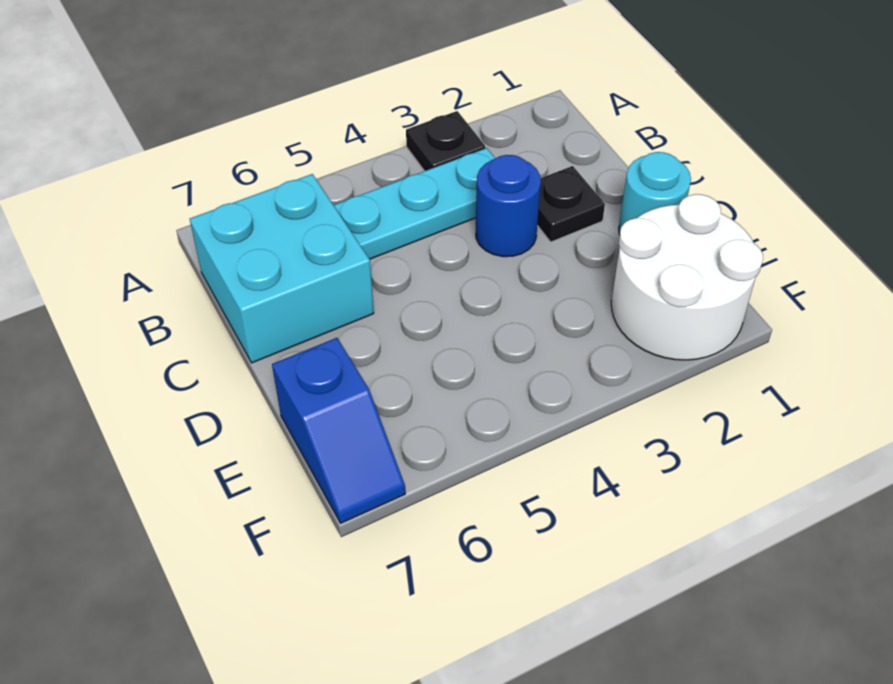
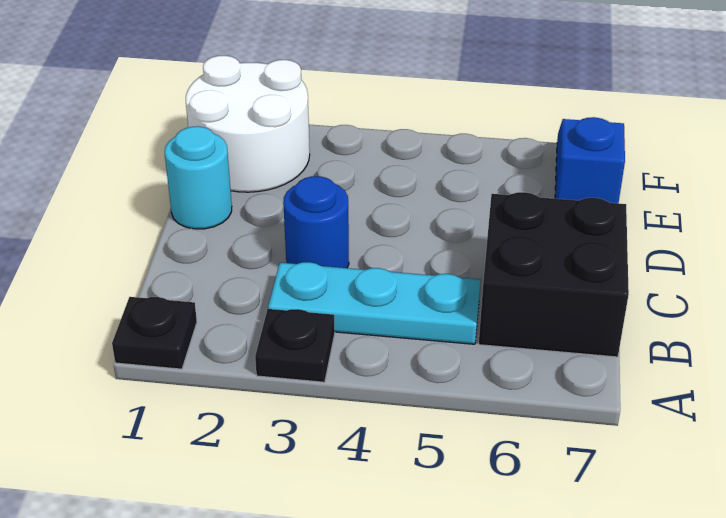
cyan brick B6:C7 level 1 -> black brick B6:C7 level 1
black plate C2 level 1 -> black plate A1 level 1

